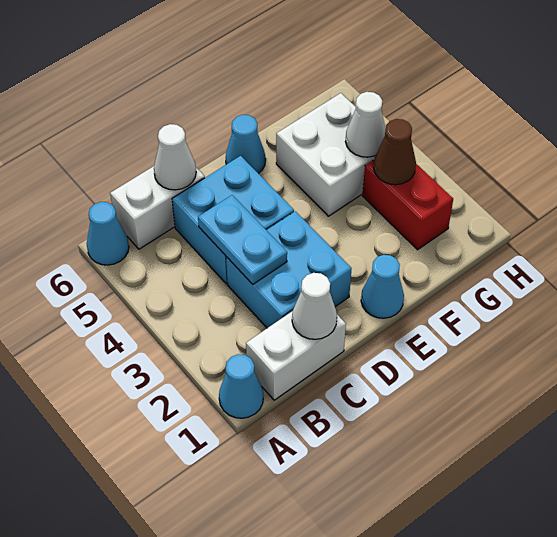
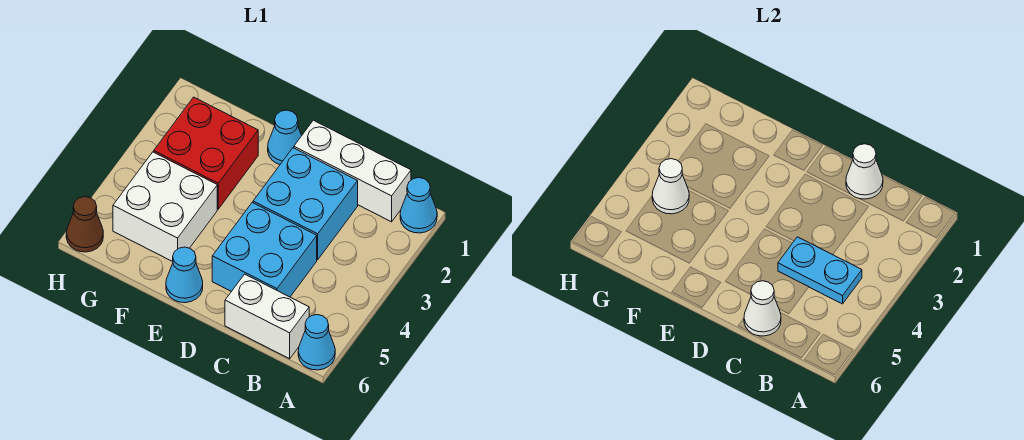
white brick B1:C1 level 1 -> white brick B1:D1 level 1
cyan plate C3:C4 level 2 -> cyan plate B4:C4 level 2
red brick G2:G3 level 1 -> red brick F2:G3 level 1
brown cone G3 level 2 -> brown cone H6 level 1

